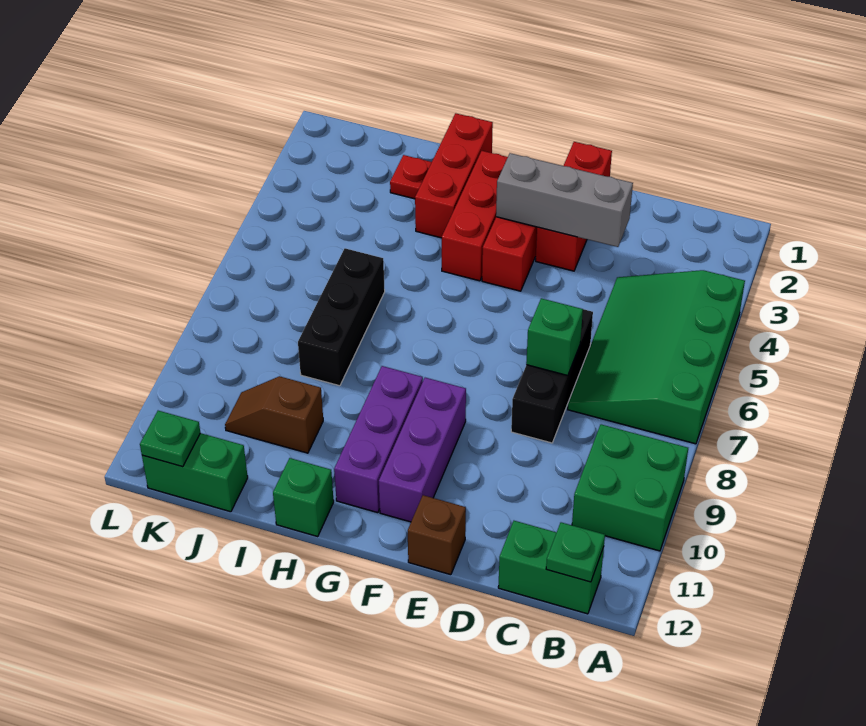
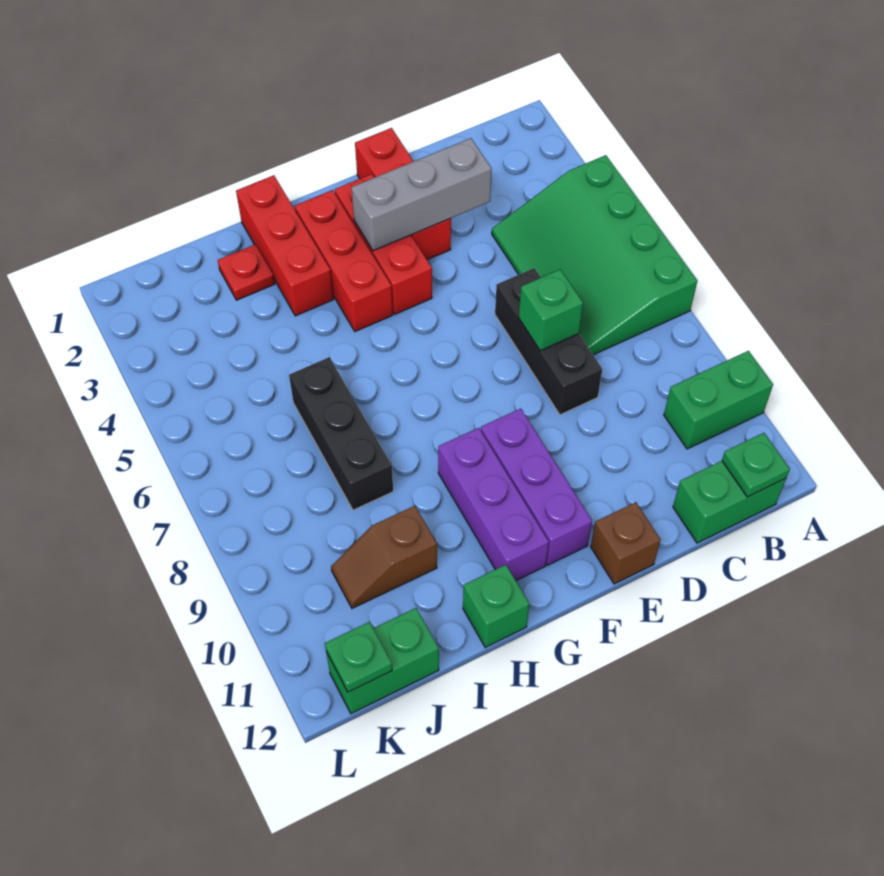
green brick A9:B10 level 1 -> green brick A10:B10 level 1

